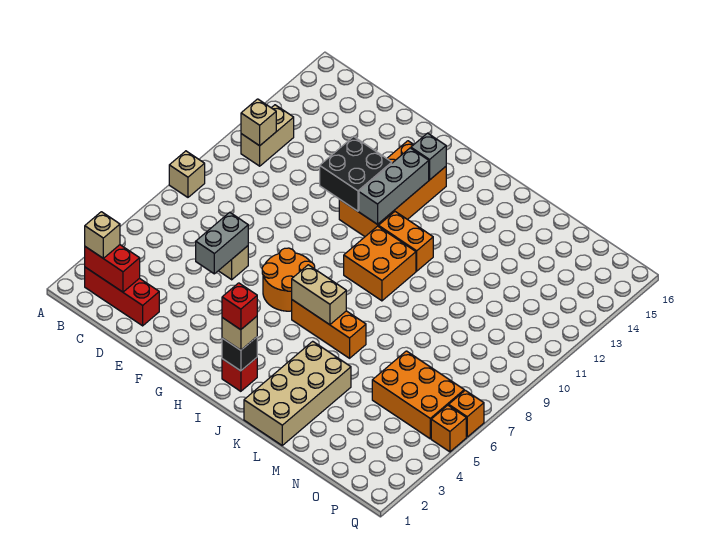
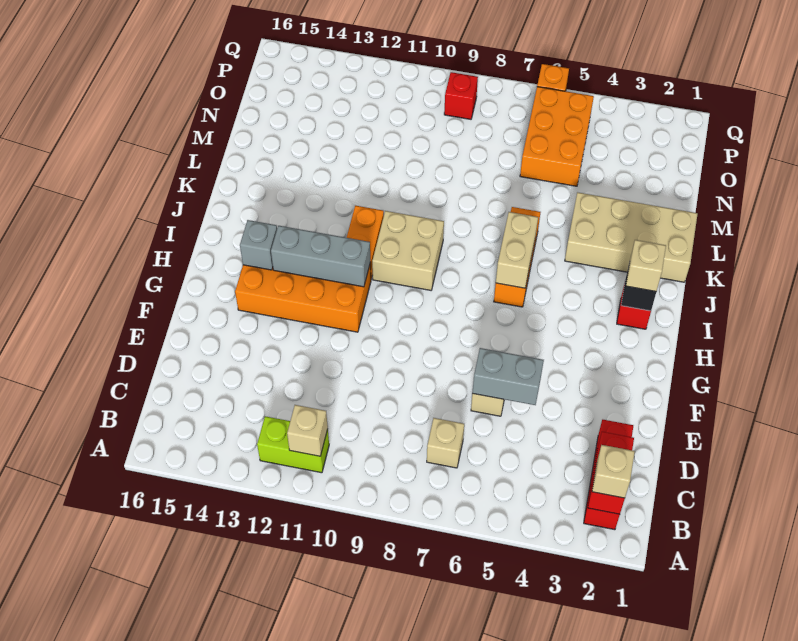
tan brick A8 level 1 -> tan brick C7 level 1
tan brick B11:B12 level 1 -> lime brick B11:B12 level 1
black brick F11:G12 level 2 -> none
orange round brick G6:H7 level 1 -> none
red brick I2 level 4 -> red brick P9 level 1
orange brick I9:J10 level 1 -> tan brick I9:J10 level 1
orange brick Q5 level 1 -> none

